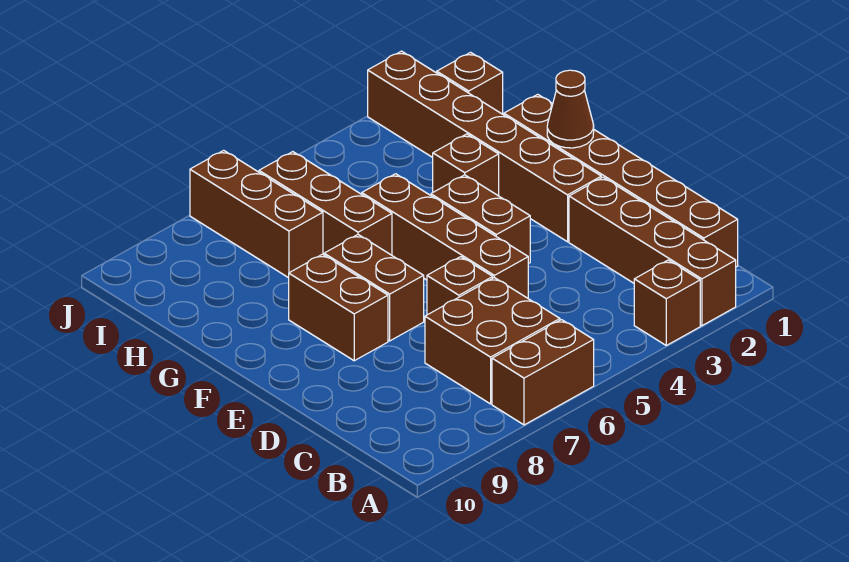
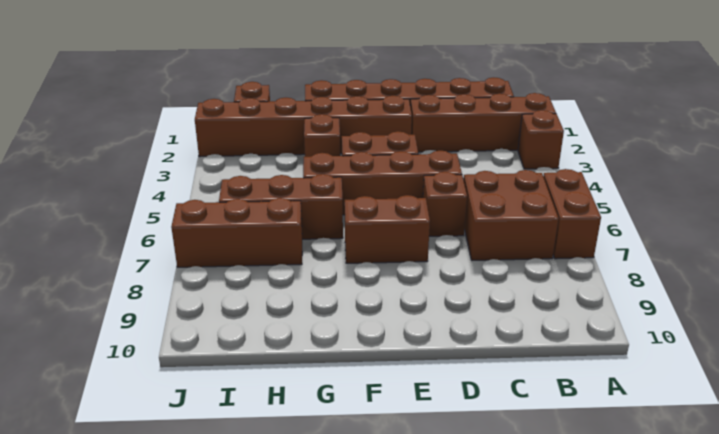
brown brick E8:F8 level 1 -> none
brown cone F1 level 2 -> none

